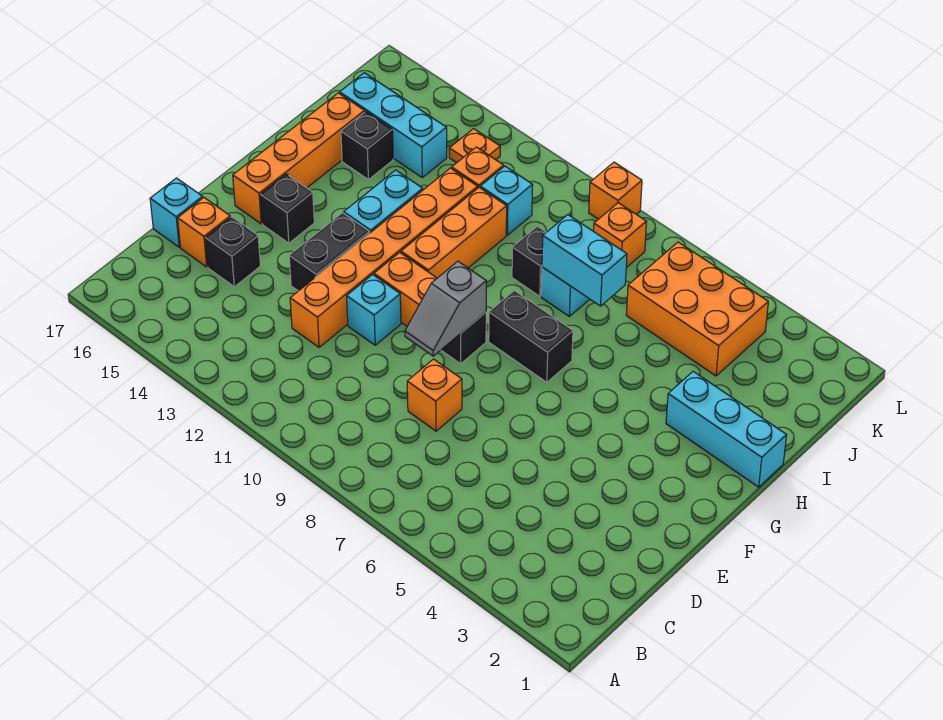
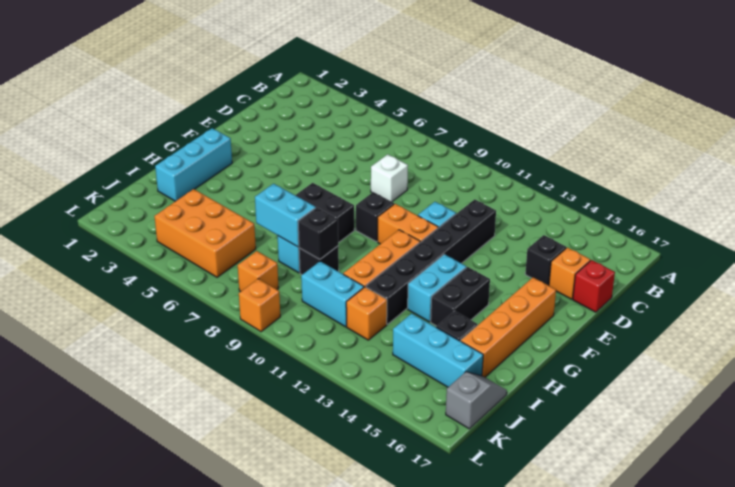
orange brick D8 level 1 -> white brick D8 level 1
orange brick D12:I12 level 1 -> black brick D12:I12 level 1
cyan brick D17 level 1 -> red brick D17 level 1
grey slope E9:F9 level 2 top F -> grey slope J17:K17 level 1 top K
black brick E13:F13 level 1 -> black brick G14:H14 level 1
black brick F15 level 1 -> black brick I9 level 2
cyan brick H1:H3 level 1 -> cyan brick G2:I2 level 1
cyan brick J11 level 1 -> cyan brick J10:J11 level 1
orange plate K13 level 1 -> none

